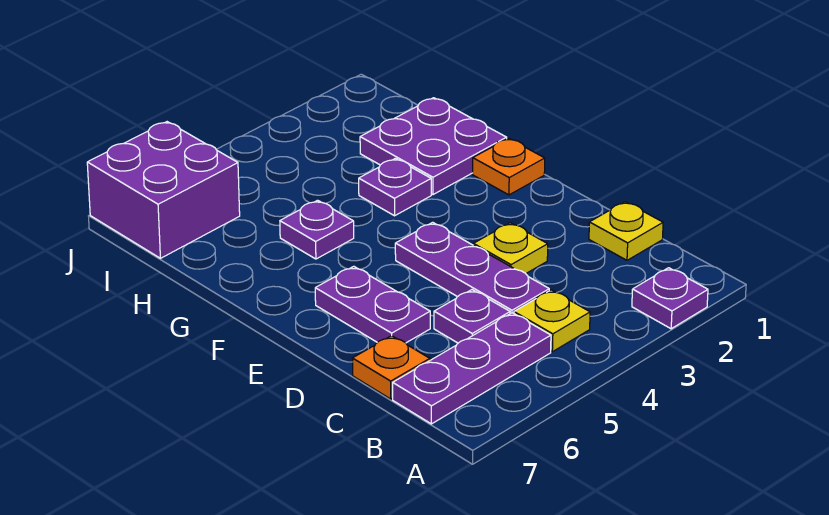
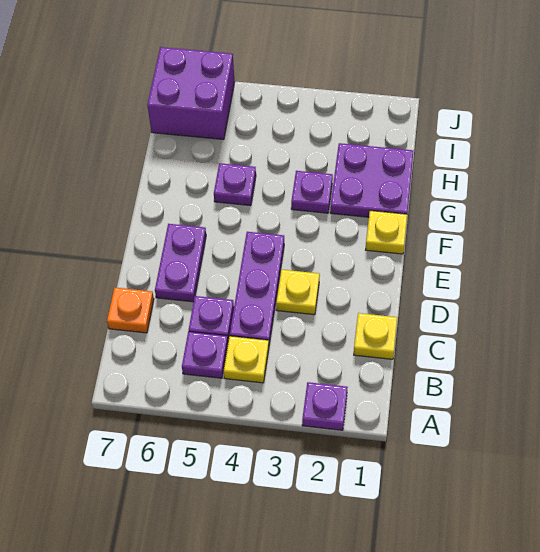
purple plate B5:B7 level 1 -> purple plate B5 level 1
orange plate F1 level 1 -> yellow plate F1 level 1

